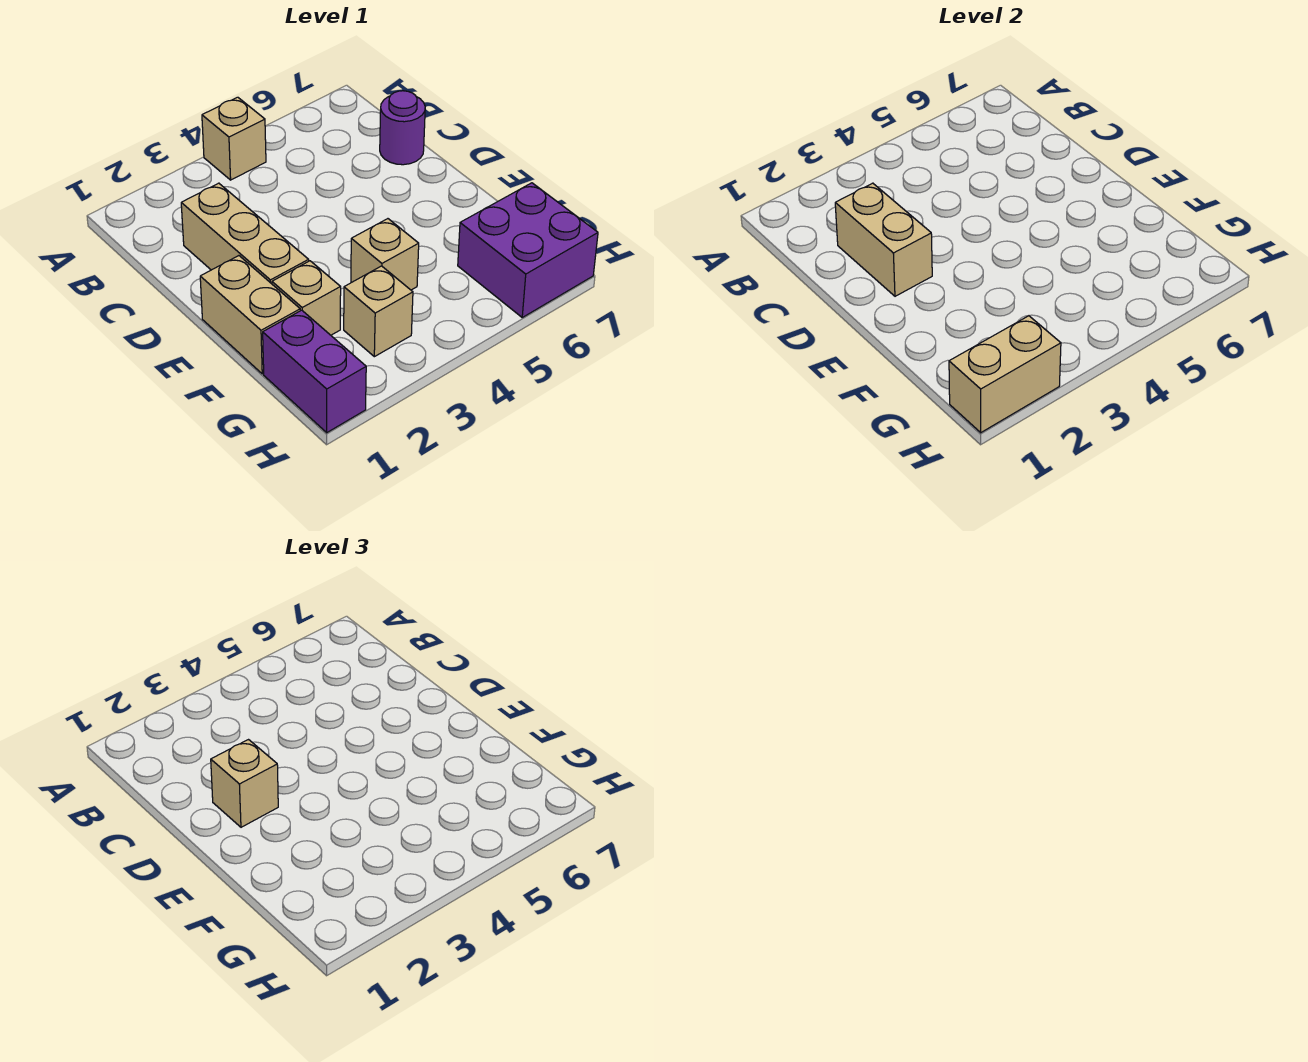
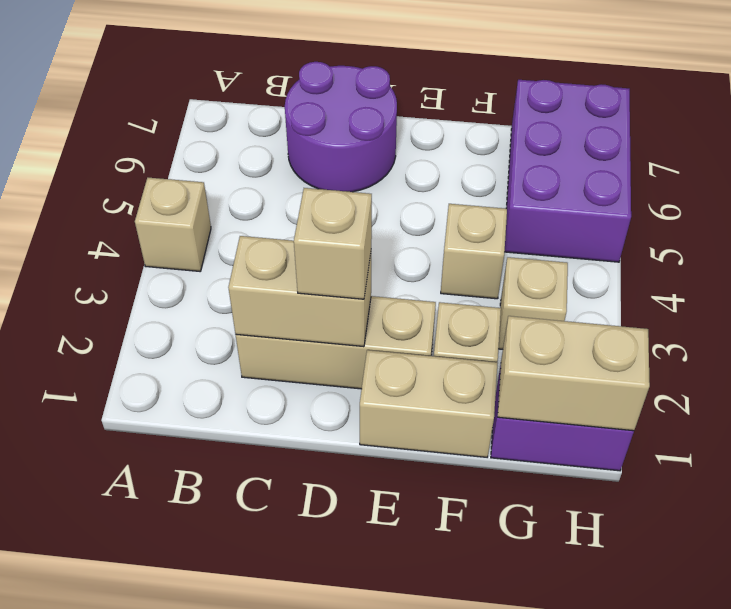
purple round brick C7 level 1 -> purple round brick C6:D7 level 1
purple brick G6:H7 level 1 -> purple brick G5:H7 level 1
tan brick H1:H2 level 2 -> tan brick G1:H1 level 2

